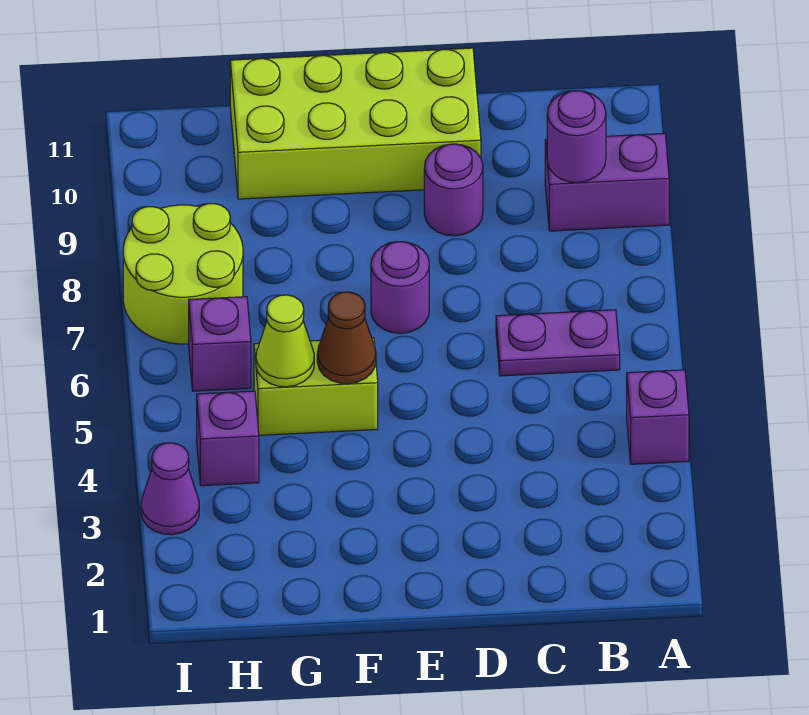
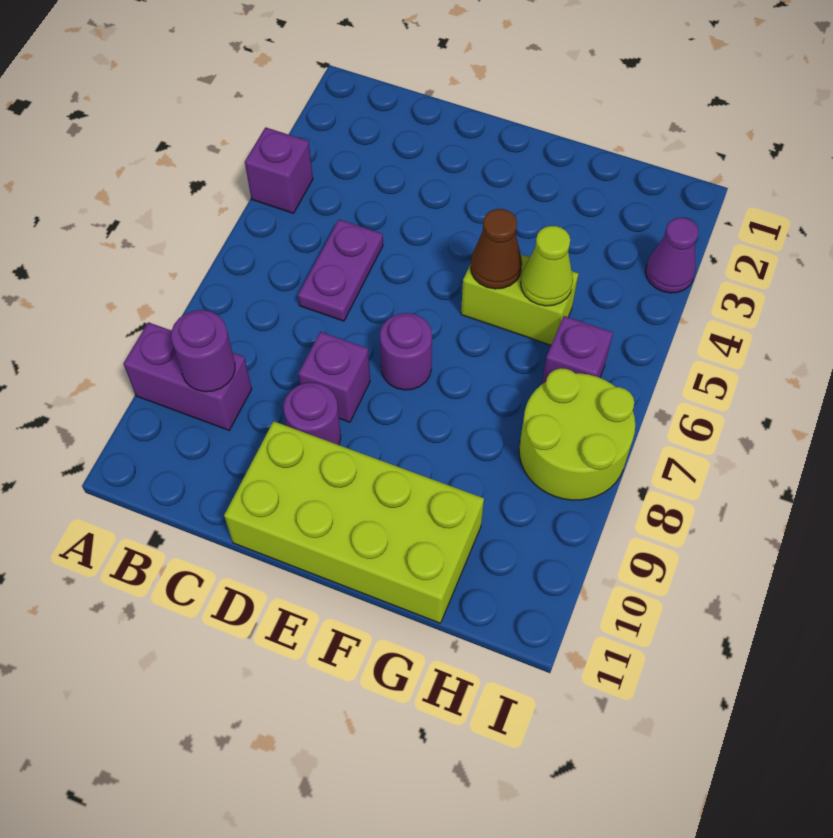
purple plate B6:C6 level 1 -> purple plate C5:C6 level 1
purple brick H4 level 1 -> purple brick D8 level 1

